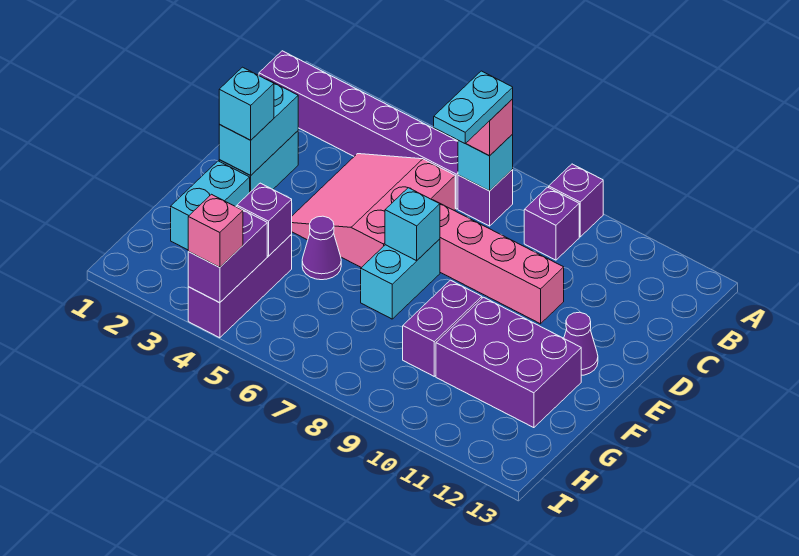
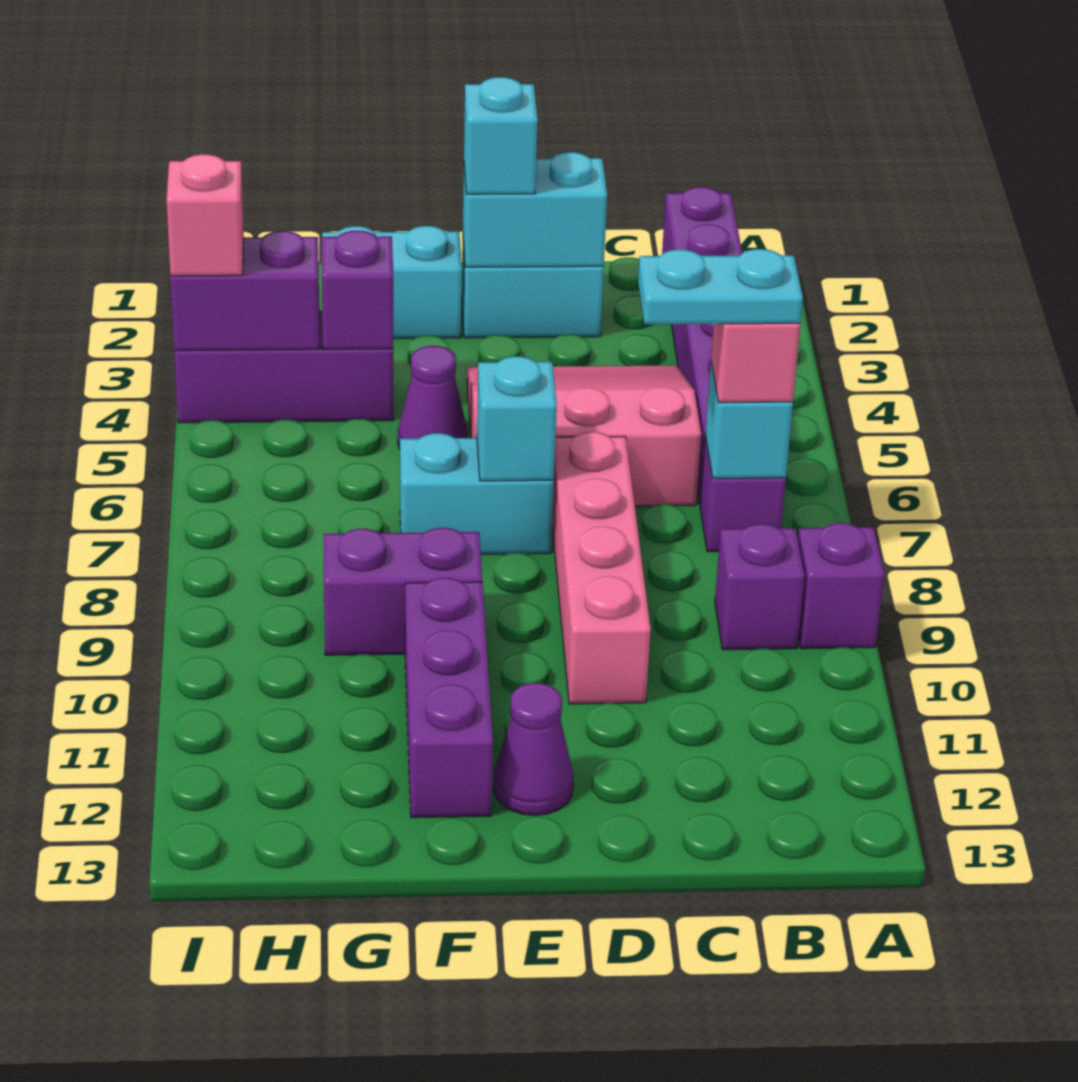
purple brick F10:G12 level 1 -> purple brick F10:F12 level 1

